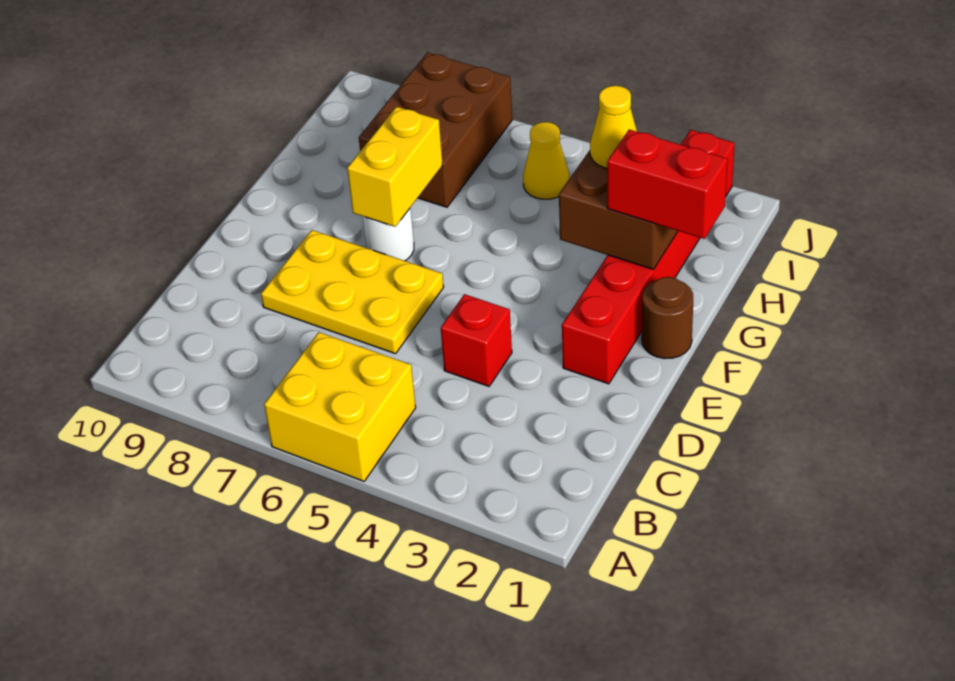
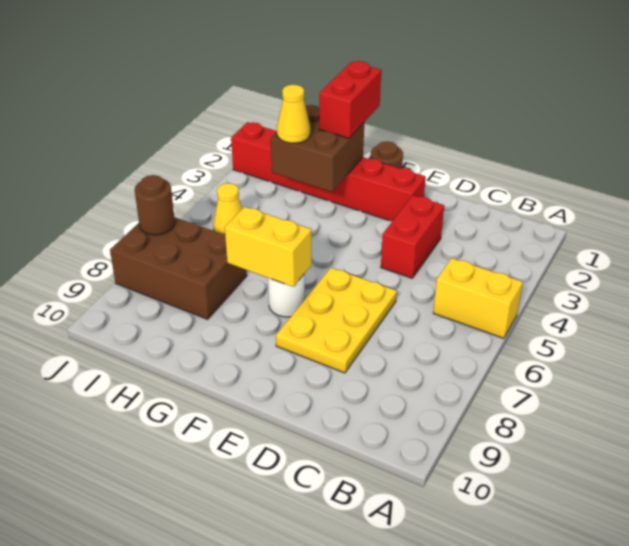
yellow brick A5:B6 level 1 -> yellow brick A5:B5 level 1
red brick D4 level 1 -> red brick D3:D4 level 1
none -> brown round brick J7 level 2

